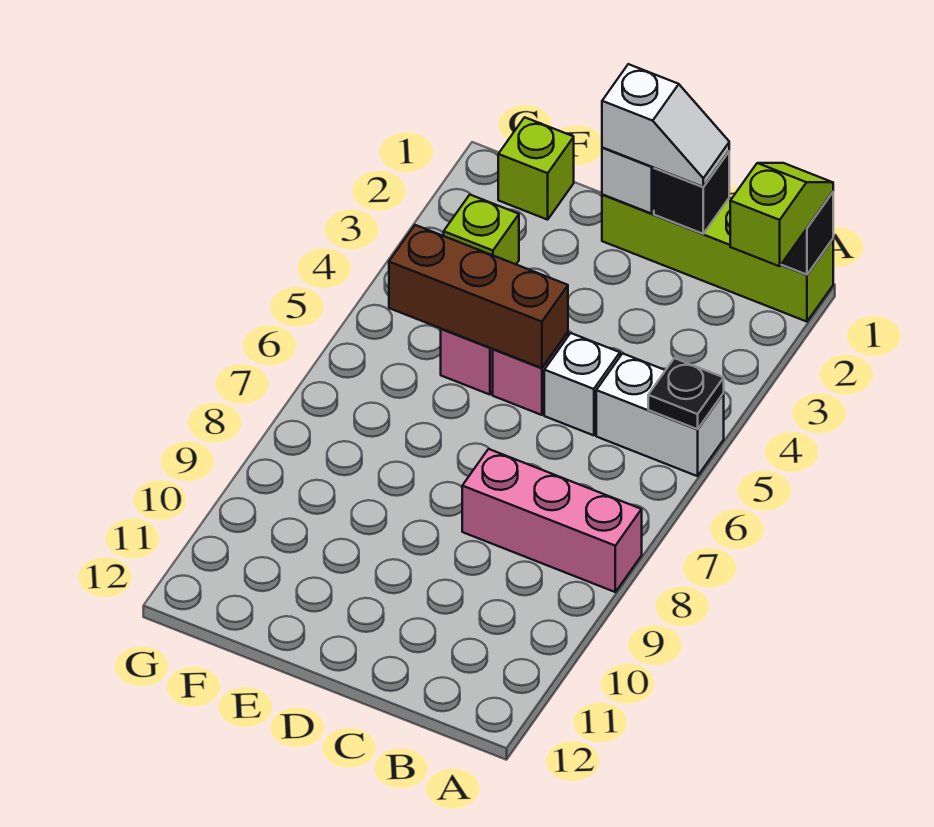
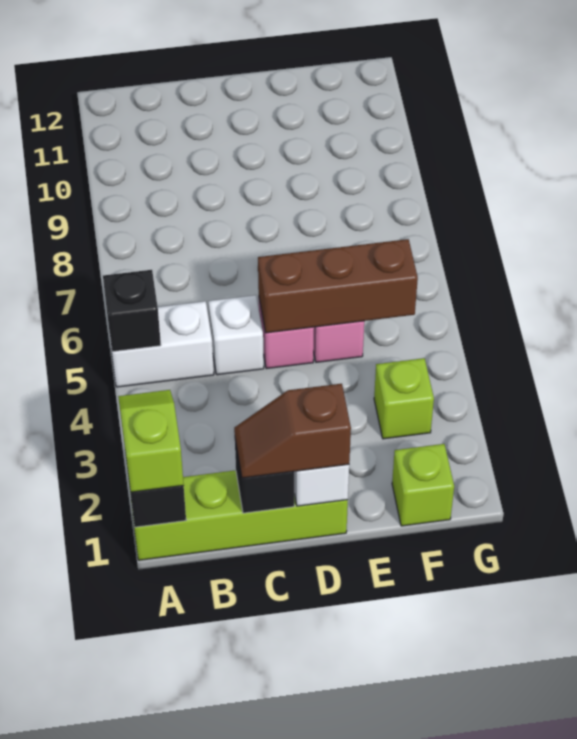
lime slope A1:A2 level 3 top 2 -> lime slope A1:A2 level 3 top 1
black plate A5 level 2 -> black brick A5 level 2
pink brick A8:C8 level 1 -> none
white slope C1:D1 level 3 top D -> brown slope C1:D1 level 3 top D

